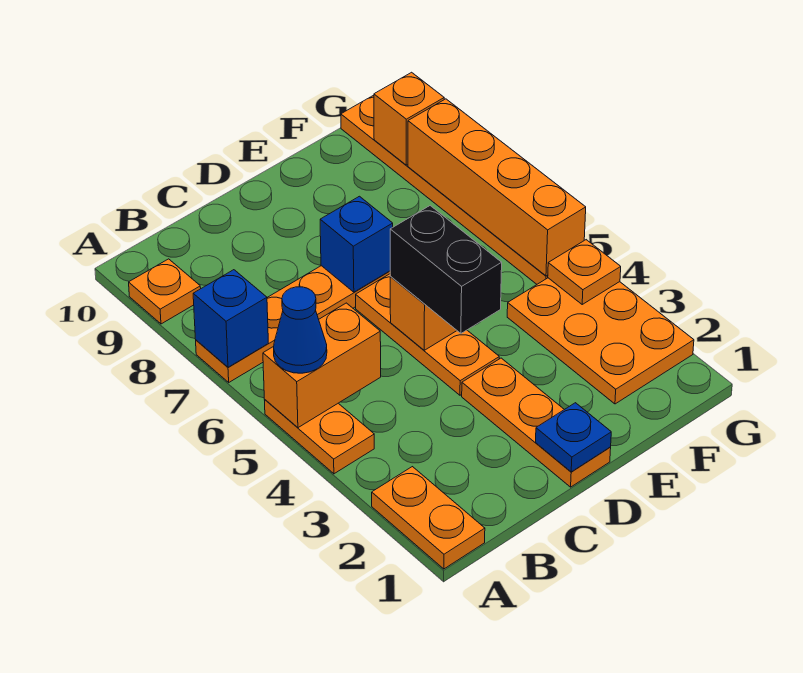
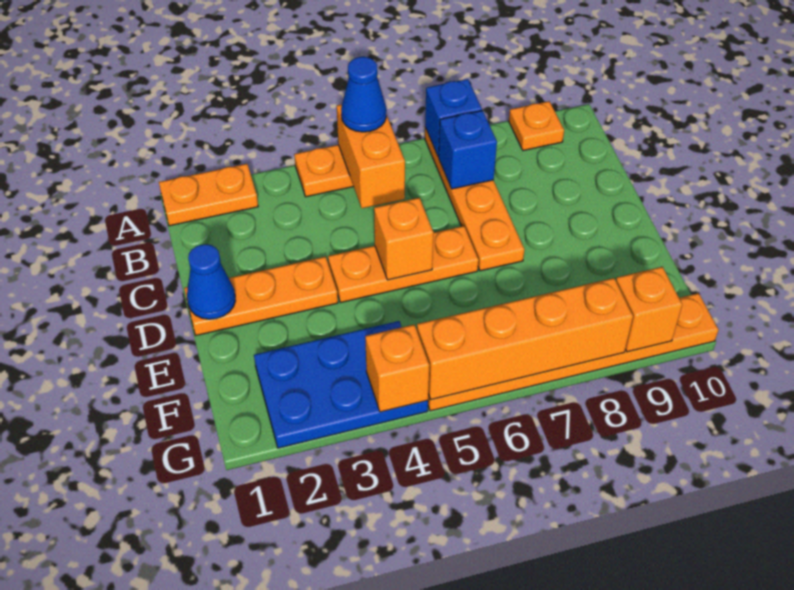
blue plate D1 level 2 -> blue cone D1 level 2
black brick D4:D5 level 3 -> none
blue brick D7 level 2 -> blue brick B7 level 2
orange plate F2:G4 level 1 -> blue plate F2:G4 level 1
orange plate G4 level 2 -> orange brick G4 level 2

